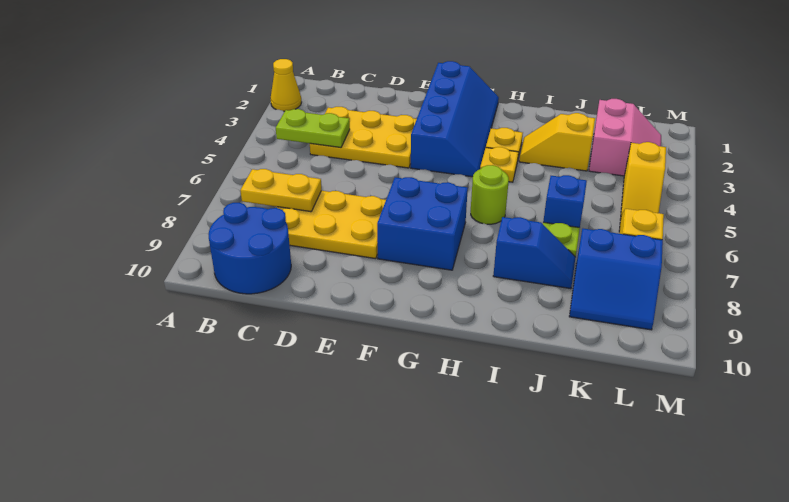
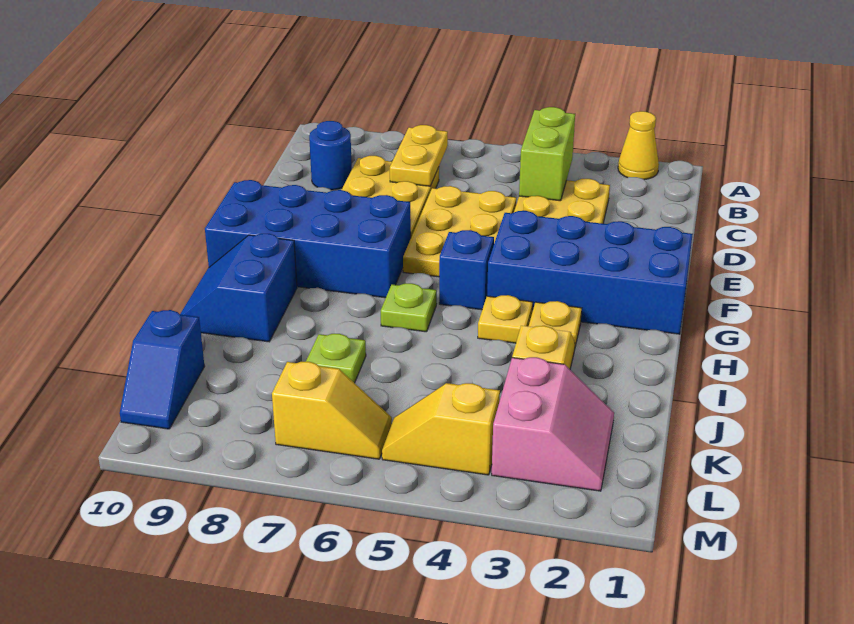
lime plate B4:C4 level 2 -> lime brick B4:C4 level 2
blue round brick B9:C10 level 1 -> blue round brick C9 level 1
none -> yellow plate D5:F6 level 1
blue slope F1:G4 level 1 top F -> blue brick F1:G4 level 1
blue brick F7:G8 level 1 -> blue brick F7:G10 level 1
lime round brick H6 level 1 -> lime plate H6 level 1
blue slope I8:J8 level 1 top I -> blue slope K10:L10 level 1 top K
blue brick J6 level 1 -> blue brick G5 level 1
pink slope K2:L3 level 1 top K -> pink slope K2:L3 level 1 top 3
blue slope K8:L9 level 1 top 8 -> blue slope H9:I10 level 1 top 9

